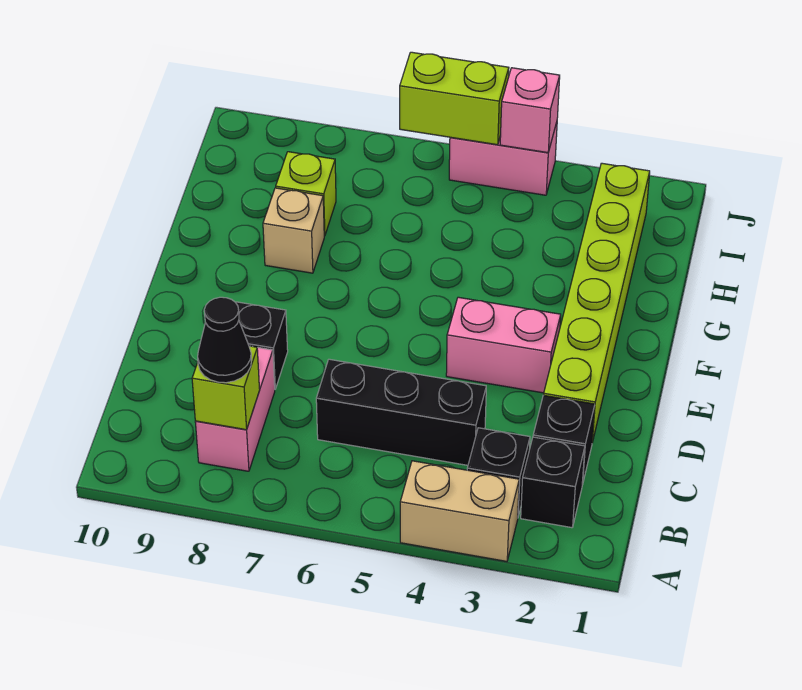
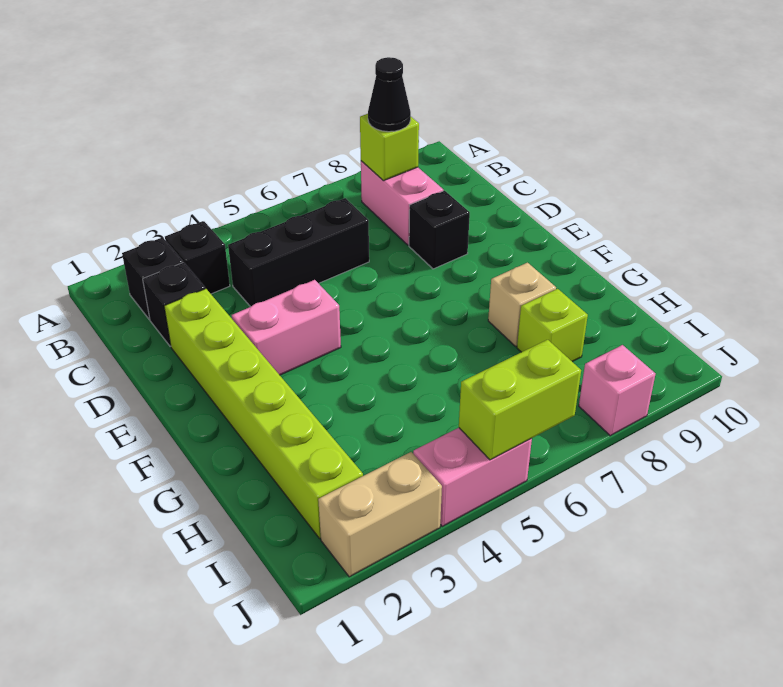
tan brick A3:A4 level 1 -> tan brick J2:J3 level 1
pink brick J4 level 2 -> pink brick J8 level 1

